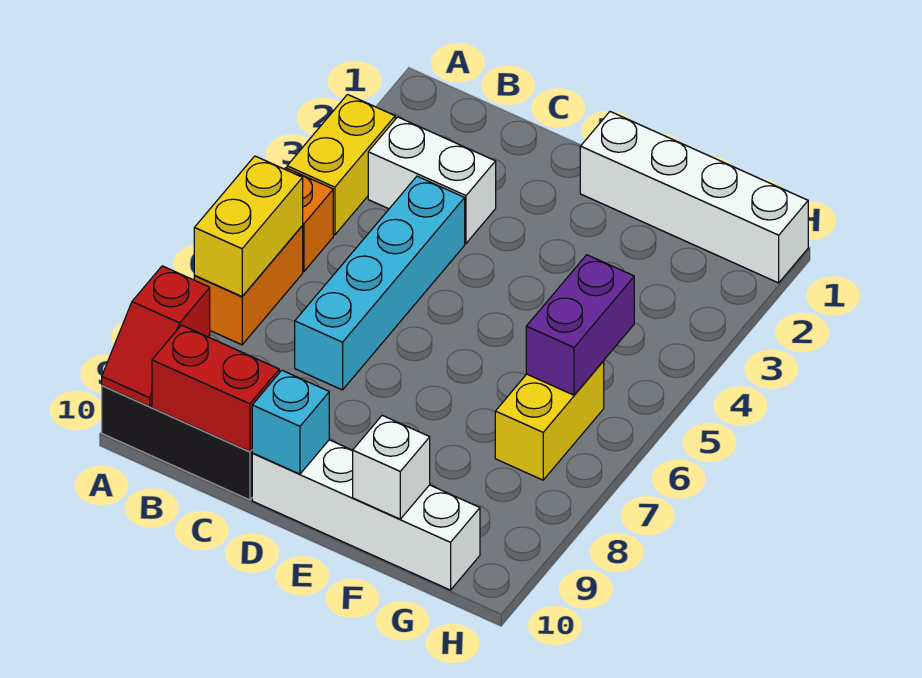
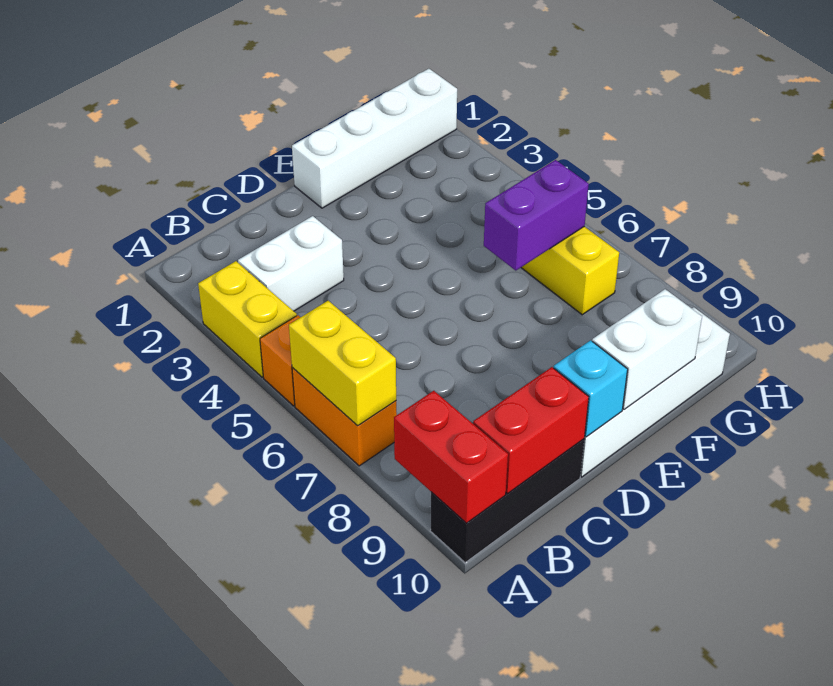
red slope A9:A10 level 2 top 9 -> red brick A9:A10 level 2
cyan brick C4:C7 level 1 -> none
white brick F10 level 2 -> white brick E10:F10 level 2
purple brick G5:G6 level 2 -> purple brick F6:G6 level 2

